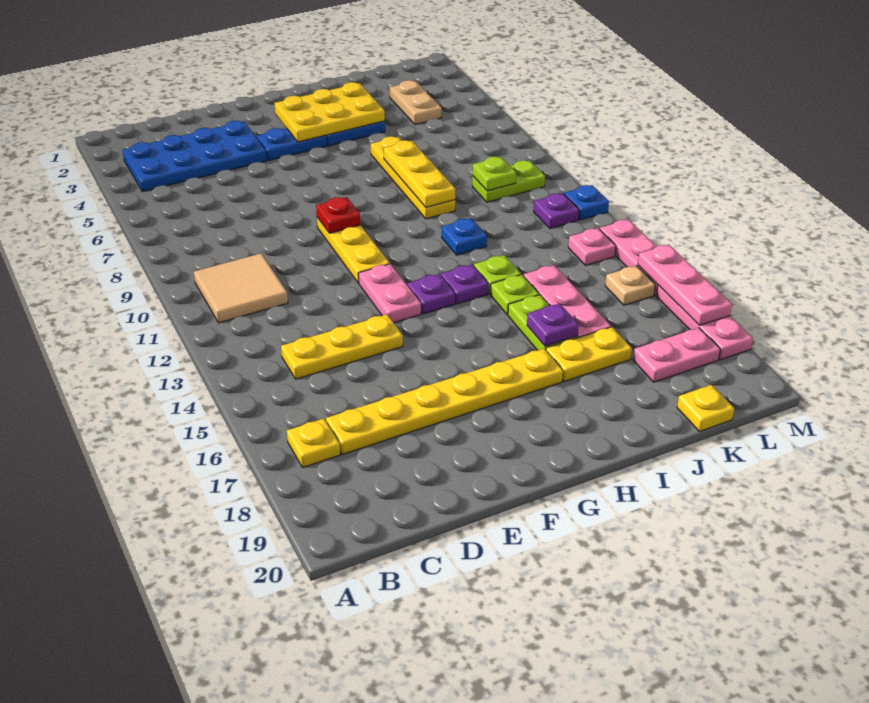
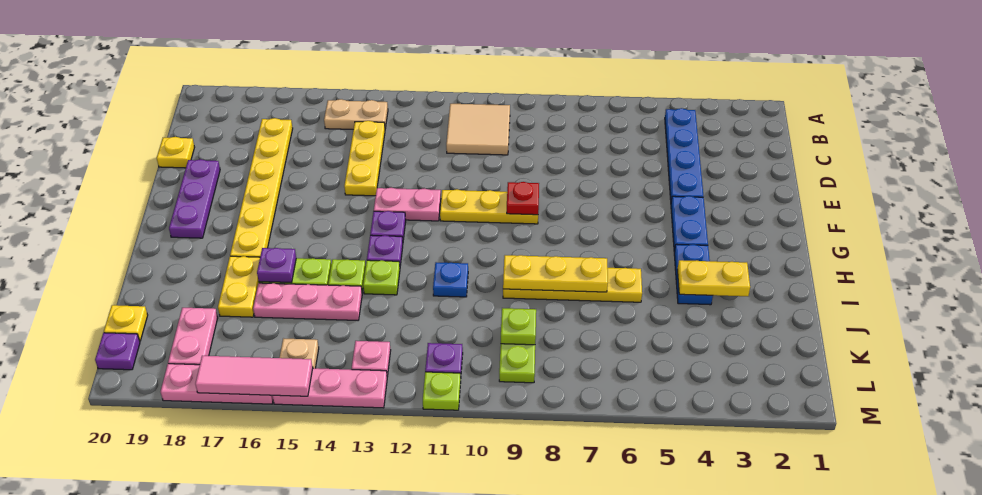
blue plate B3:E4 level 1 -> blue plate B4:E4 level 1
yellow plate B17 level 1 -> yellow plate D20 level 1
none -> purple plate E19:G19 level 1
yellow plate G3:I4 level 2 -> yellow plate I3:I4 level 2
tan plate K3:K4 level 1 -> tan plate B14:B15 level 1
none -> purple plate L20 level 1
blue plate M11 level 1 -> lime plate M11 level 1
pink plate M15:M17 level 2 -> pink tile M15:M17 level 2

